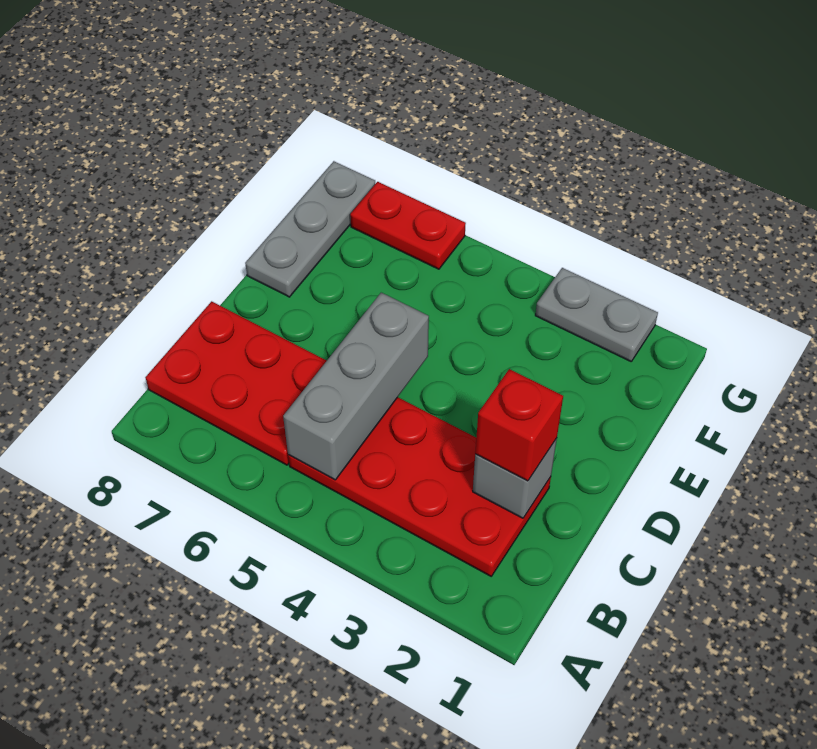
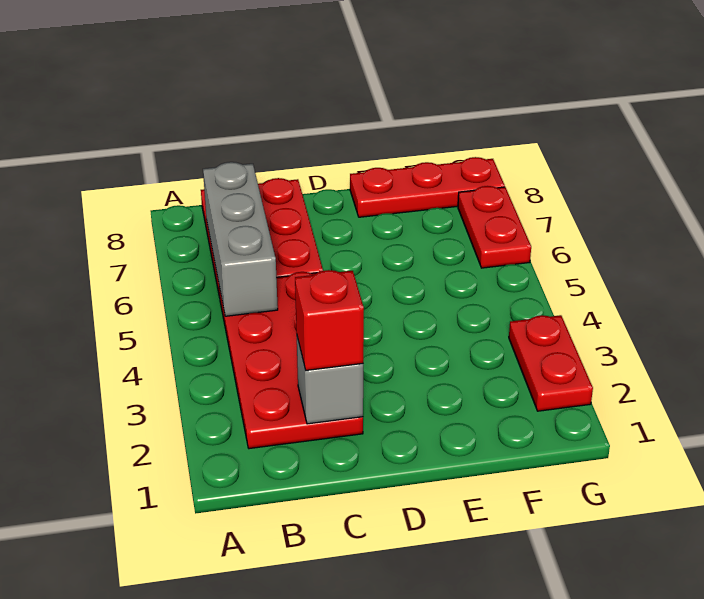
grey brick B5:D5 level 2 -> grey brick B5:B7 level 2
grey plate E8:G8 level 1 -> red plate E8:G8 level 1
grey plate G2:G3 level 1 -> red plate G2:G3 level 1

